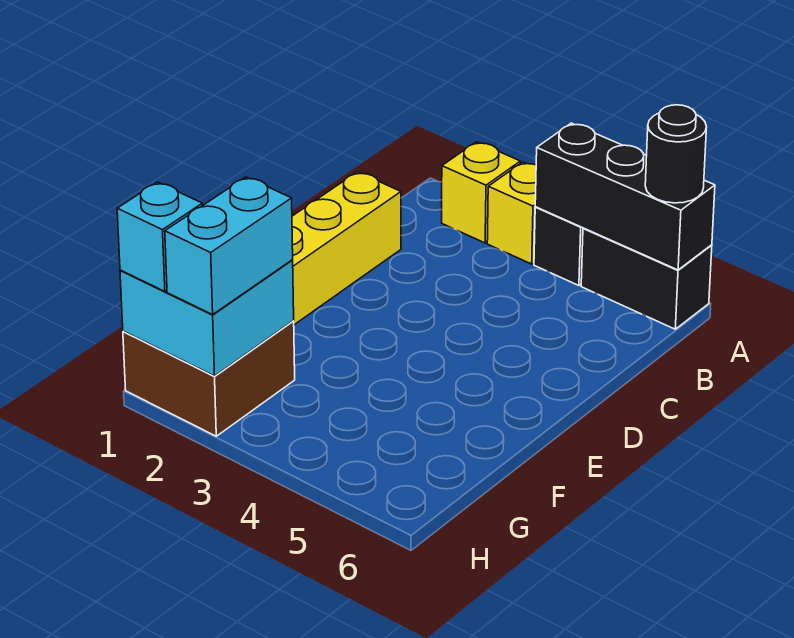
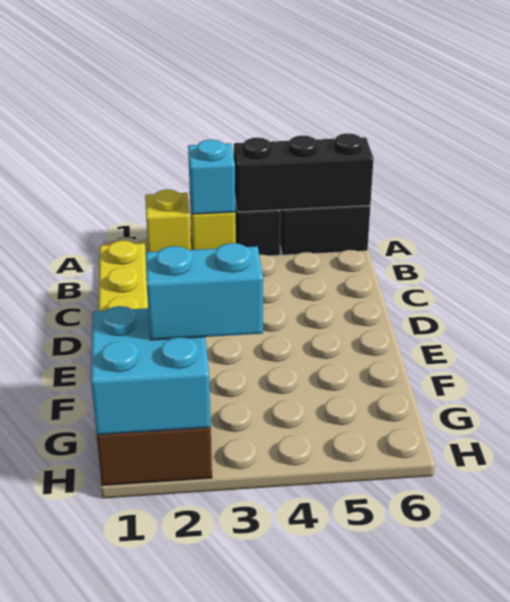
black round brick A6 level 3 -> none
cyan brick G2:H2 level 3 -> cyan brick G2:G3 level 3
cyan brick H1 level 3 -> cyan brick A3 level 2

